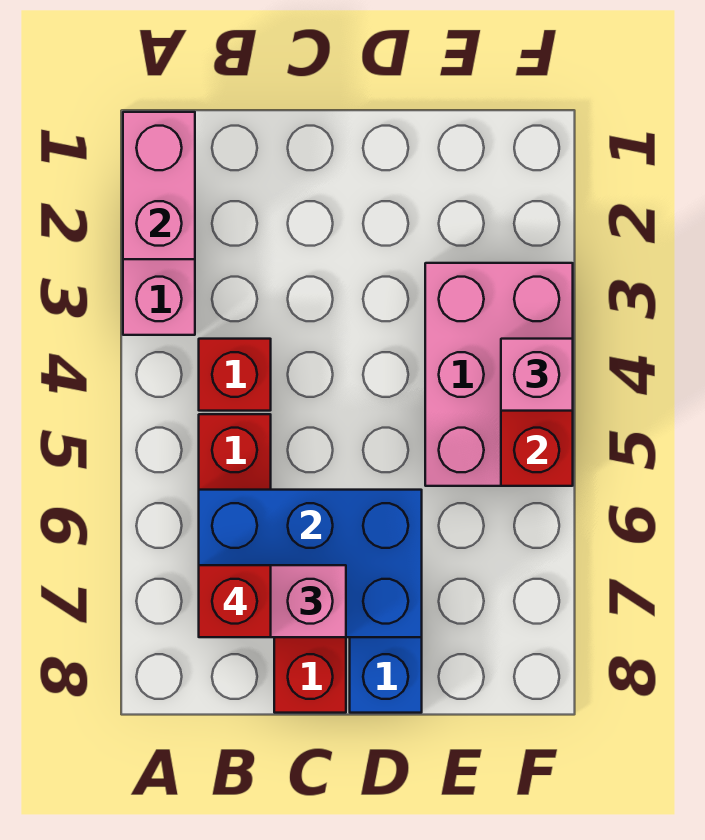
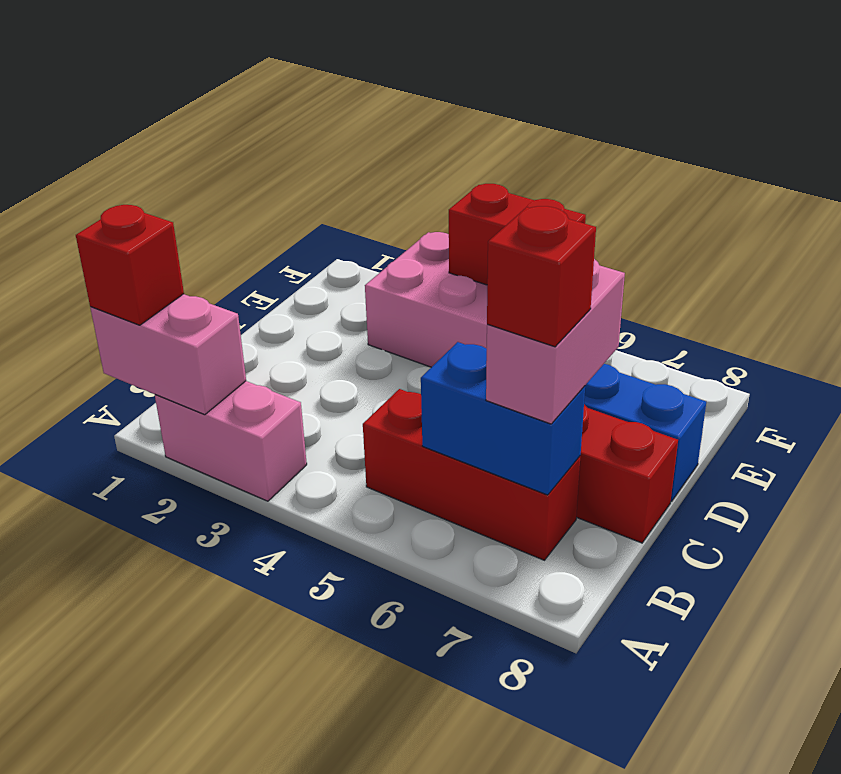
red brick B4 level 1 -> red brick A1 level 3
blue brick B6:D7 level 2 -> blue brick B6:B7 level 2
pink brick F4 level 3 -> none

